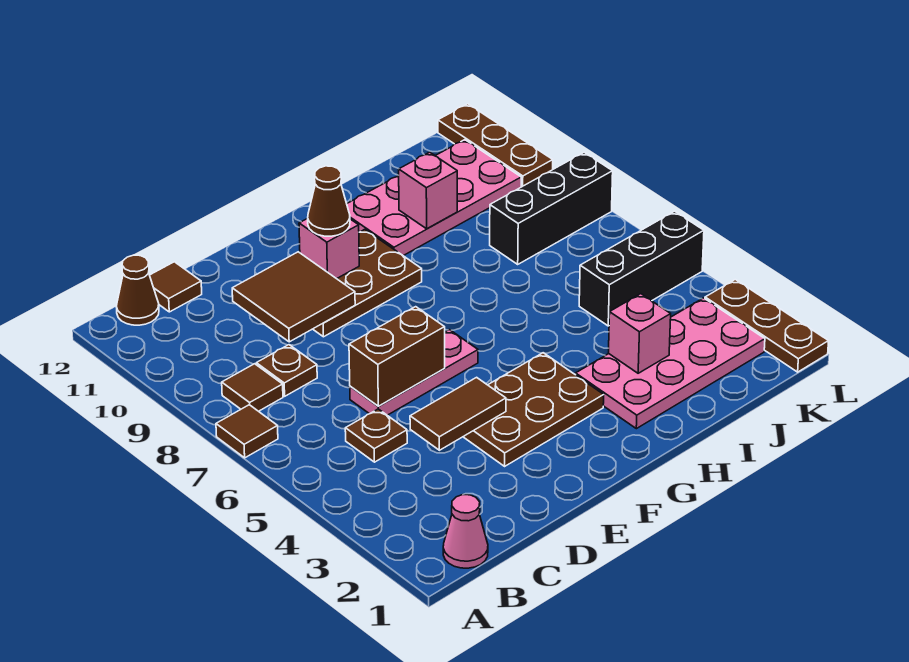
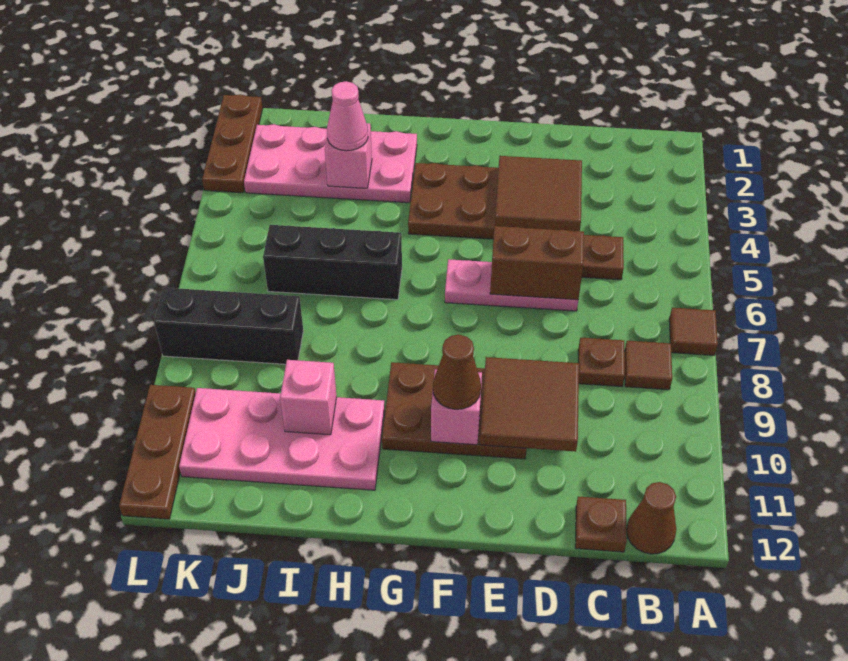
pink cone B1 level 1 -> pink cone I3 level 3
brown tile C12 level 1 -> brown plate C12 level 1
brown tile D4:E4 level 2 -> brown tile D3:E4 level 2
black brick J5:L5 level 1 -> black brick H6:J6 level 1

